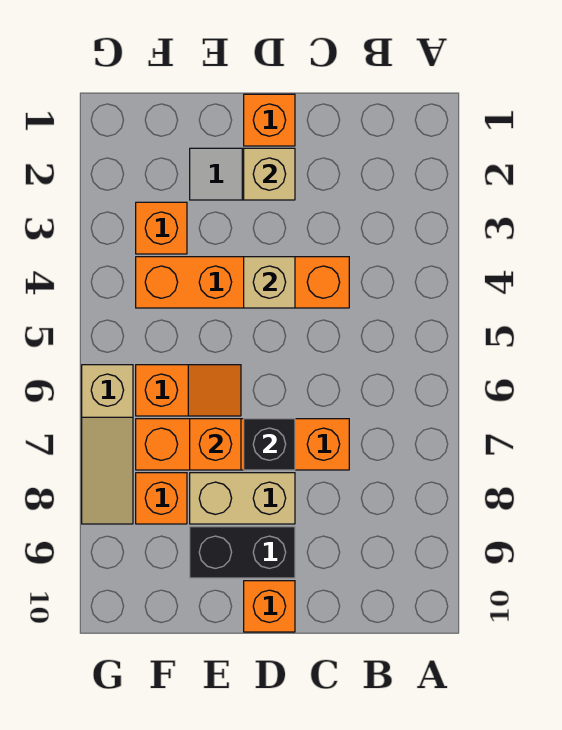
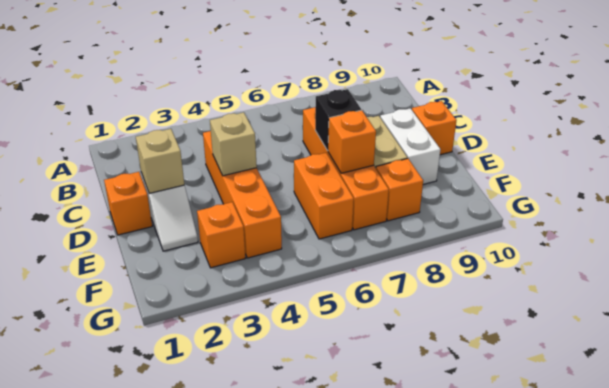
black brick D9:E9 level 1 -> white brick D9:E9 level 1
orange slope E6:F6 level 1 top F -> orange brick E6:F6 level 1
tan slope G6:G8 level 1 top 6 -> none

